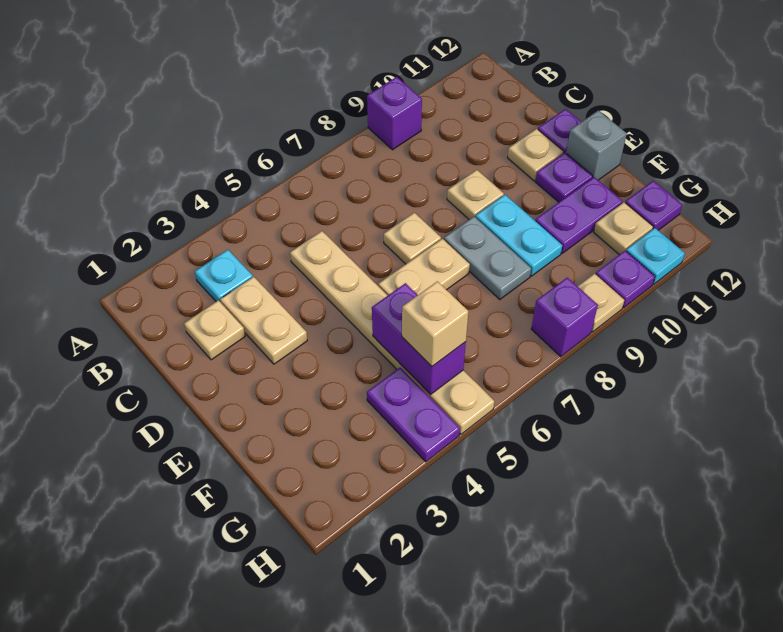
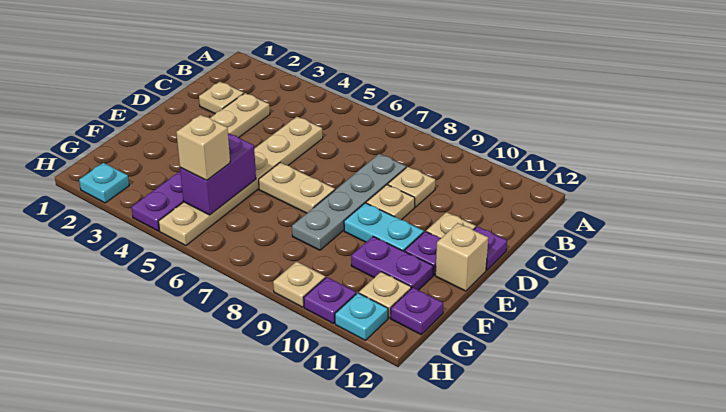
purple brick A9 level 1 -> none
cyan plate B3 level 1 -> cyan plate H2 level 1
tan plate D7 level 1 -> tan plate C9 level 1
grey plate E8:F8 level 1 -> grey plate C8:F8 level 1
cyan plate E9:F9 level 1 -> cyan plate E9:E10 level 1
grey brick E12 level 1 -> tan brick E12 level 1
purple brick H8 level 1 -> none

